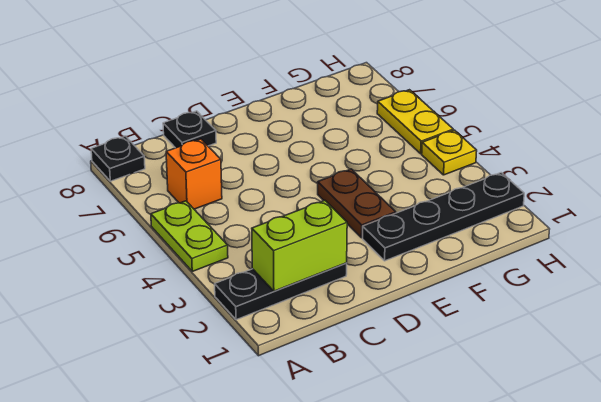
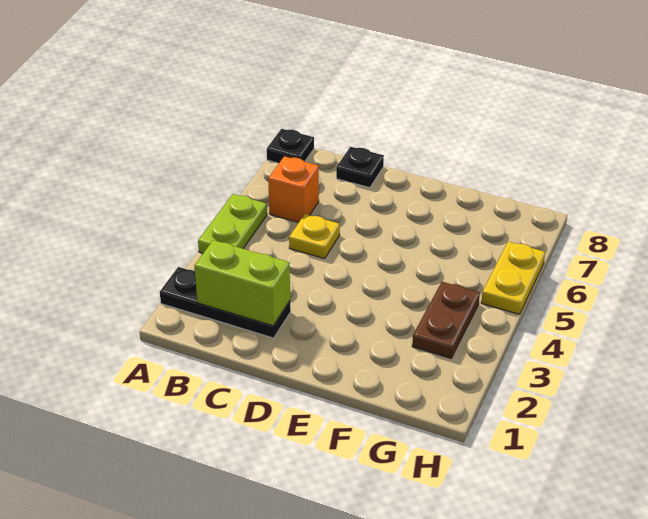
black plate E2:H2 level 1 -> none
brown plate E3:E4 level 1 -> brown plate G3:G4 level 1
yellow plate H4 level 1 -> yellow plate C5 level 1

